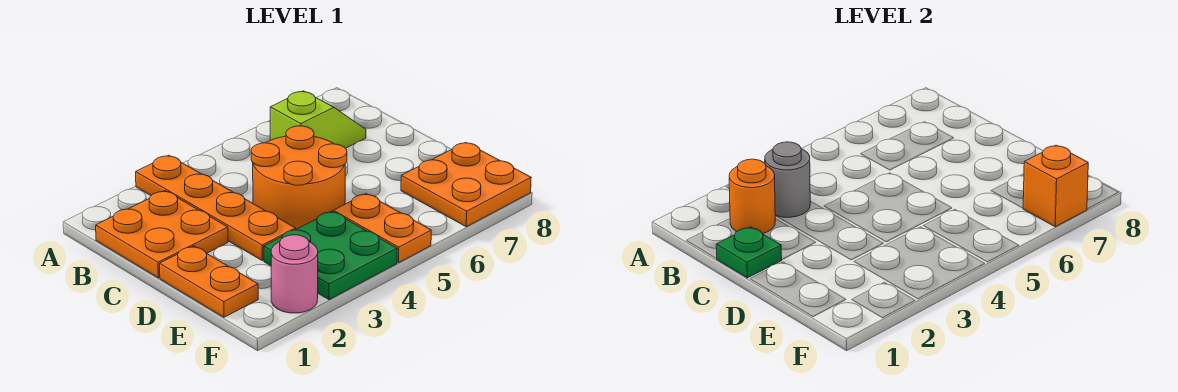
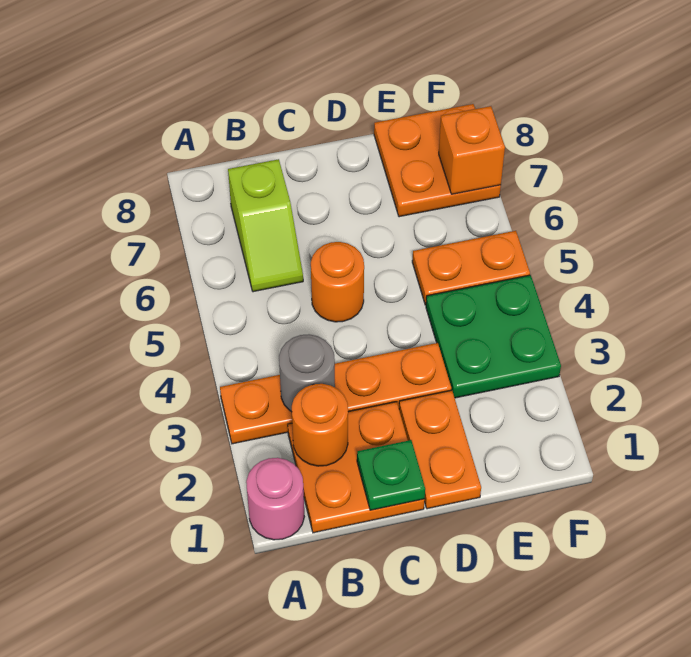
lime slope B6:B7 level 1 top 6 -> lime slope B6:B7 level 1 top 7
orange round brick C4:D5 level 1 -> orange round brick C5 level 1
orange plate D1:E1 level 1 -> orange plate D1:D2 level 1
pink round brick F2 level 1 -> pink round brick A1 level 1

